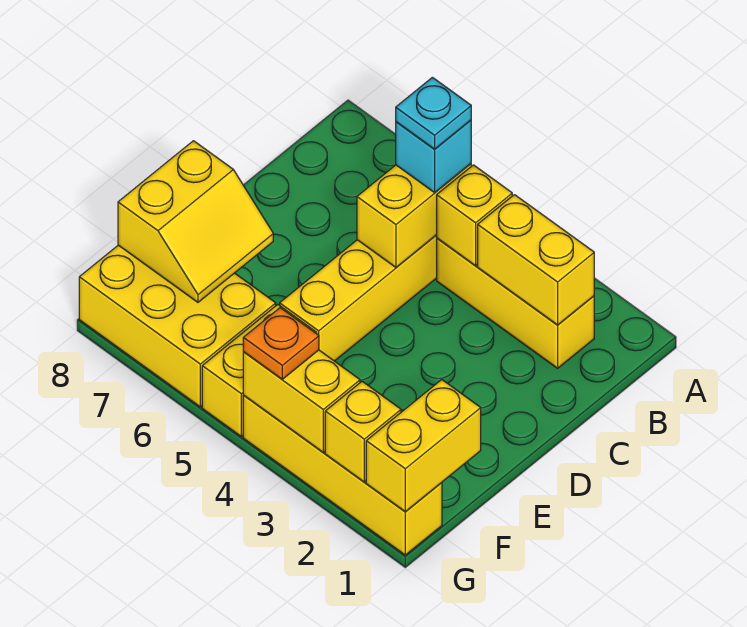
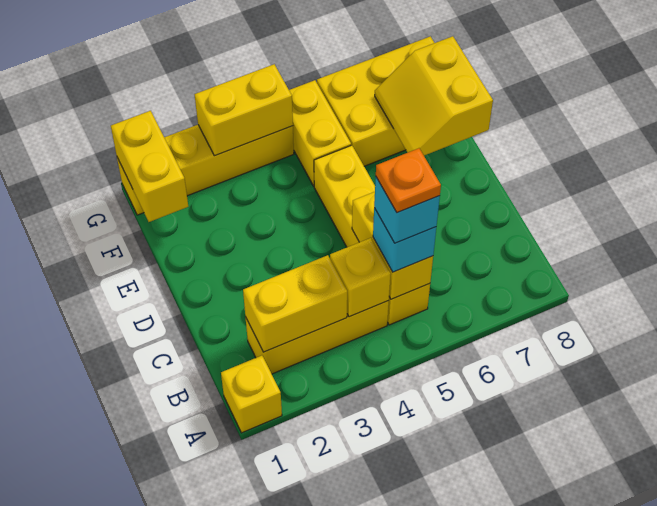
cyan plate B5 level 4 -> cyan brick B5 level 4
yellow brick G2 level 2 -> yellow brick A1 level 1
orange plate G4 level 3 -> orange plate B5 level 5

